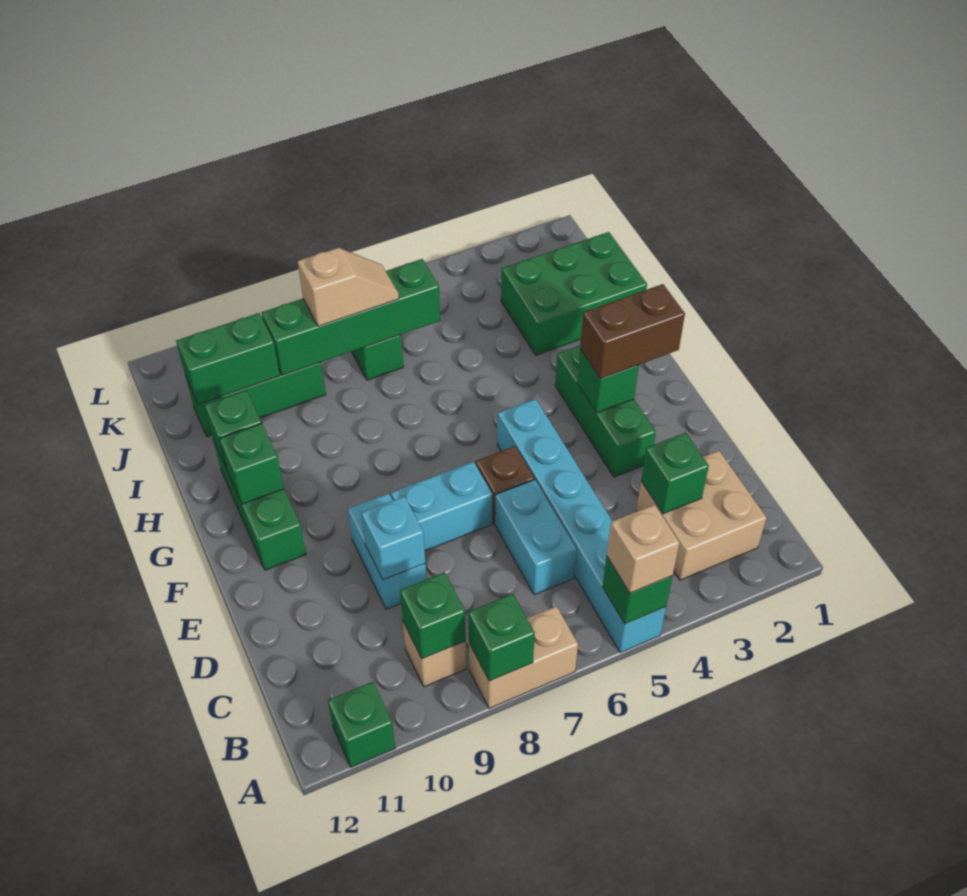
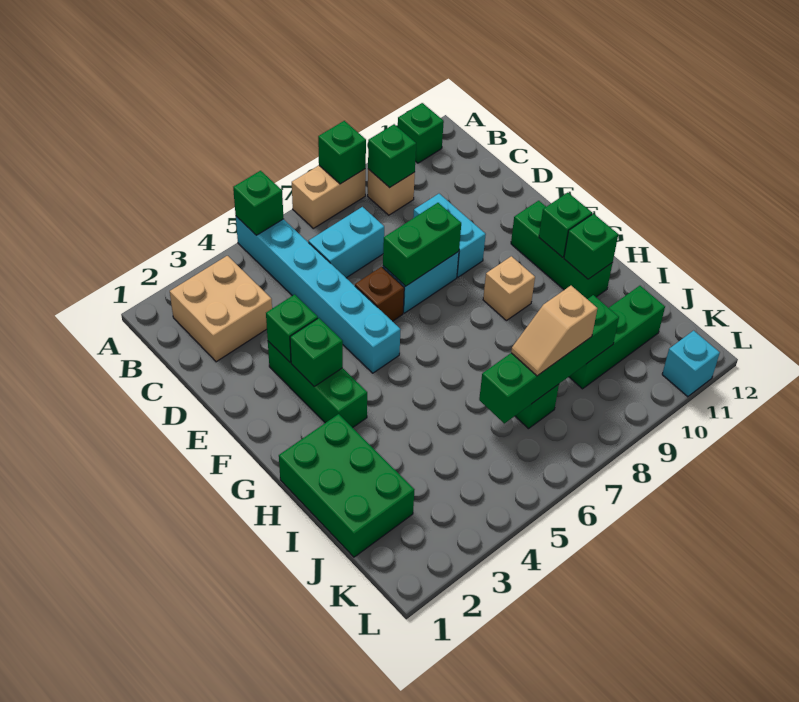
tan brick A5 level 3 -> tan brick G9 level 1
green brick C3 level 2 -> green brick E3 level 2
cyan brick C6:D6 level 1 -> cyan brick C6:C7 level 1
cyan brick D9 level 2 -> cyan brick L11 level 1
brown brick F2:F3 level 3 -> none
green brick I1:J3 level 1 -> green brick H1:J2 level 1
green brick J10:J11 level 2 -> green brick E7:E8 level 2

